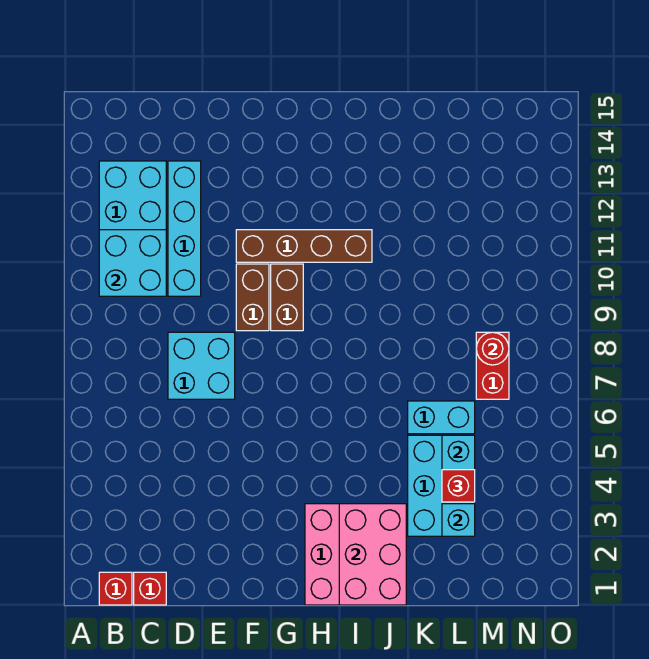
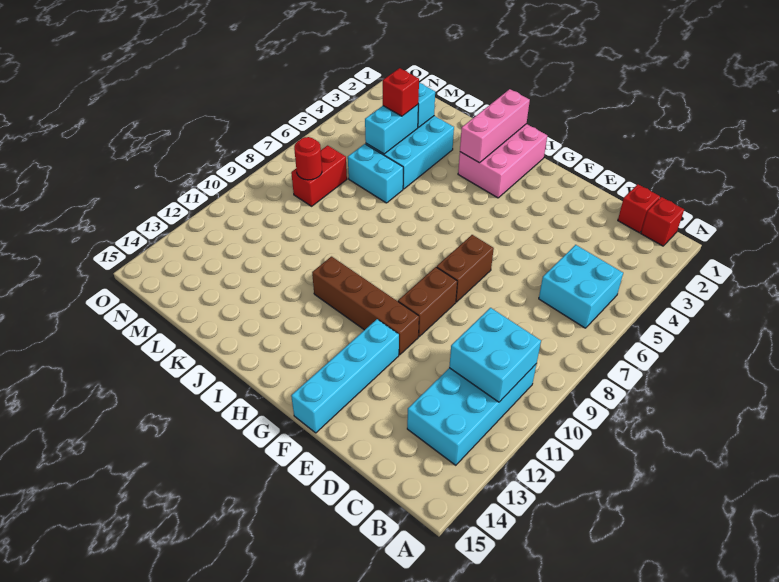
cyan brick D7:E8 level 1 -> cyan brick B5:C6 level 1
cyan brick D10:D13 level 1 -> cyan brick F12:F15 level 1
brown brick G9:G10 level 1 -> brown brick F7:F8 level 1
pink brick I1:J3 level 2 -> pink brick I1:I3 level 2

